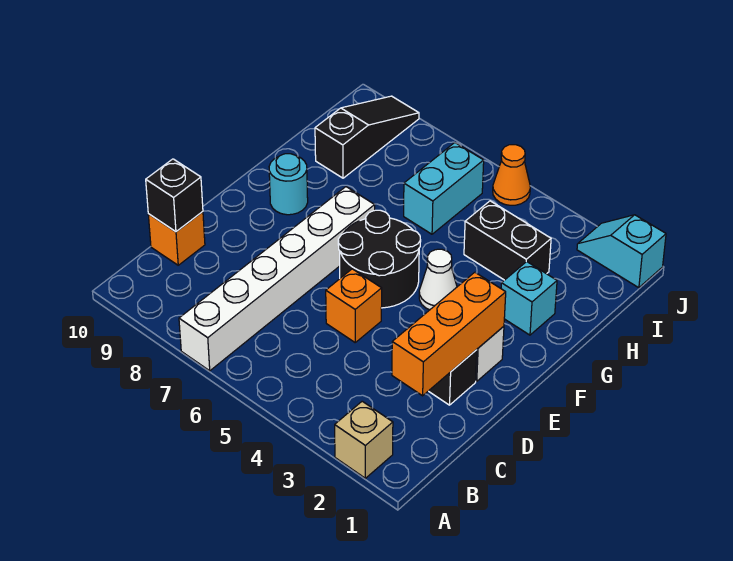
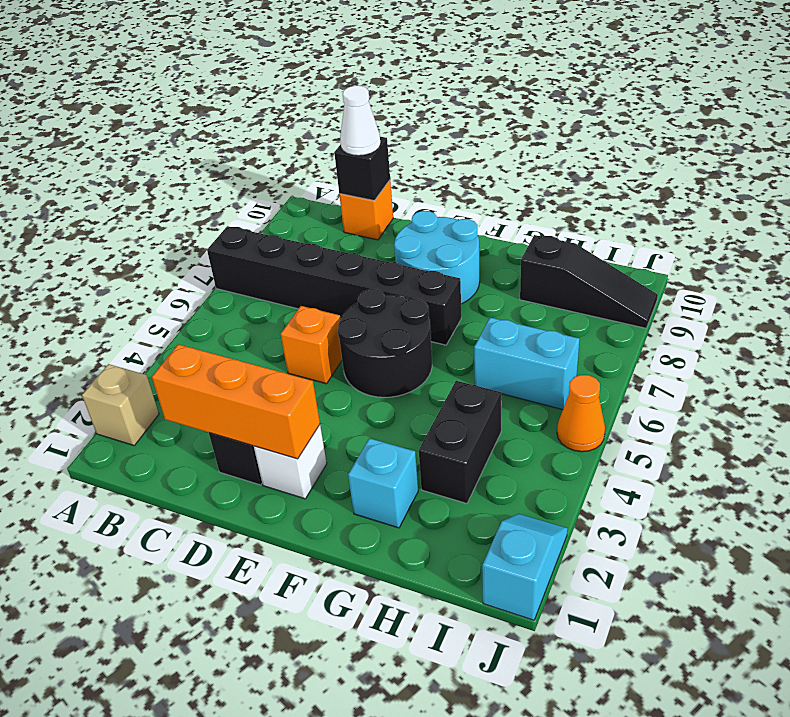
white brick A7:F7 level 1 -> black brick A7:F7 level 1
white cone F4 level 1 -> white cone C10 level 3
cyan round brick F9 level 1 -> cyan round brick E8:F9 level 1

